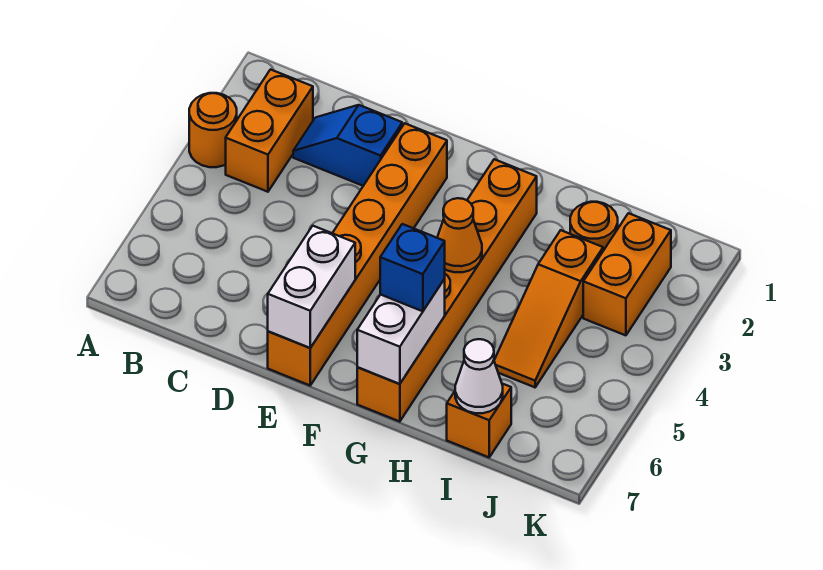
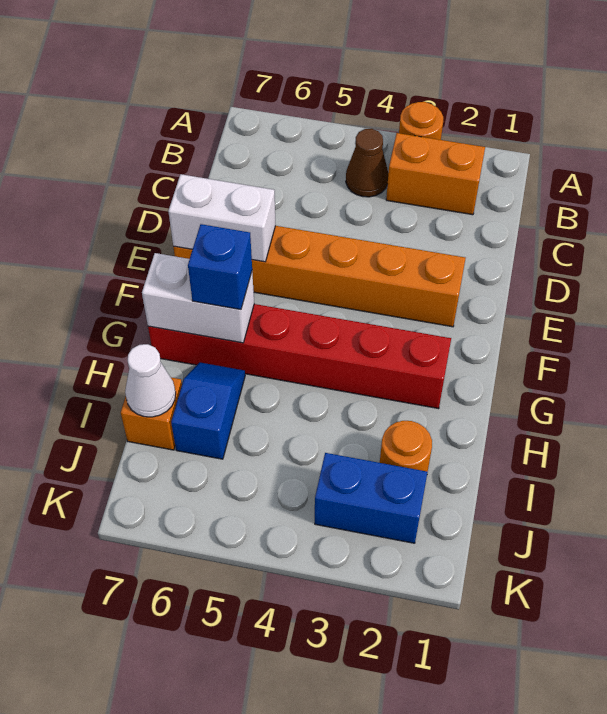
none -> brown cone B4 level 1
blue slope C2:D2 level 1 top D -> blue slope H6:I6 level 1 top I
orange brick G2:G7 level 1 -> red brick G2:G7 level 1
orange cone G4 level 2 -> none
orange slope I3:I5 level 1 top 3 -> none
orange brick J2:J3 level 1 -> blue brick J2:J3 level 1

